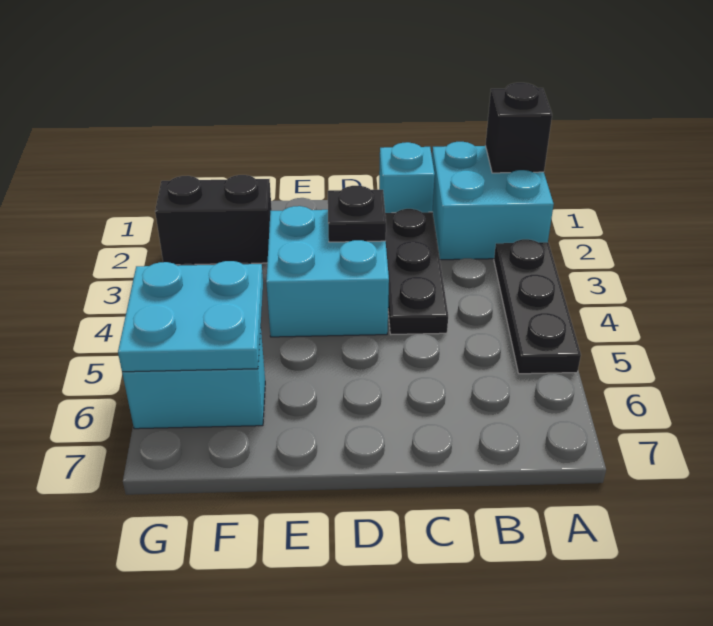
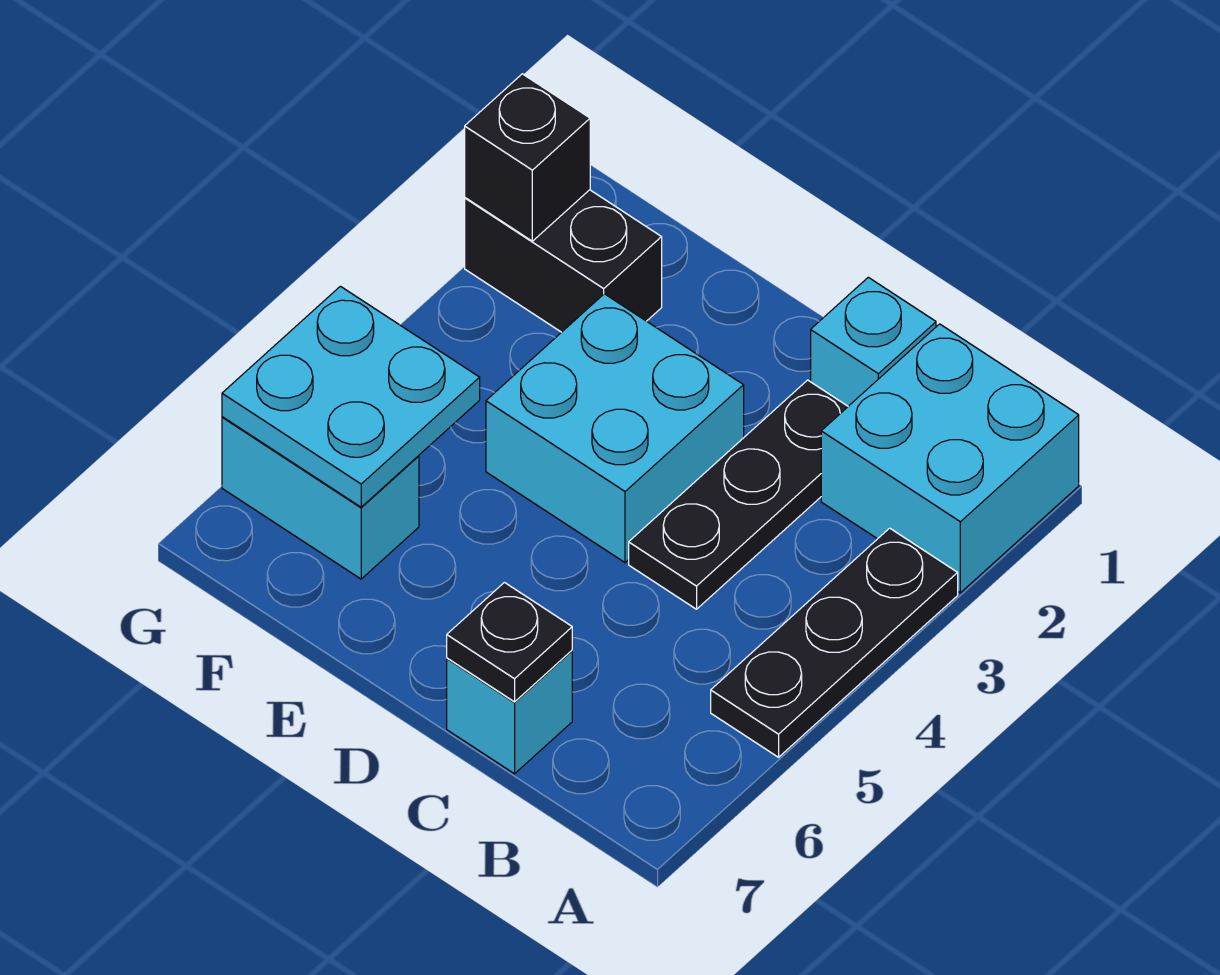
black brick A1 level 2 -> black brick G2 level 2
none -> cyan brick C7 level 1
black plate D3 level 2 -> black plate C7 level 2

